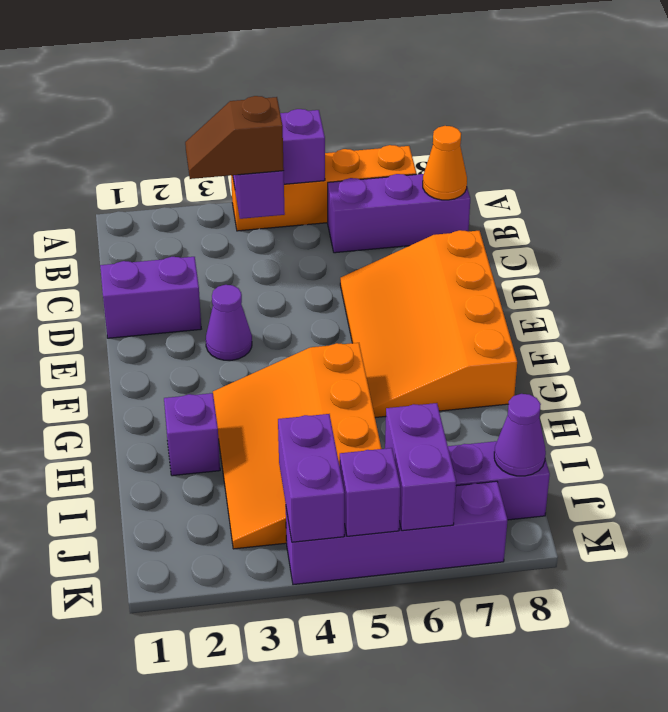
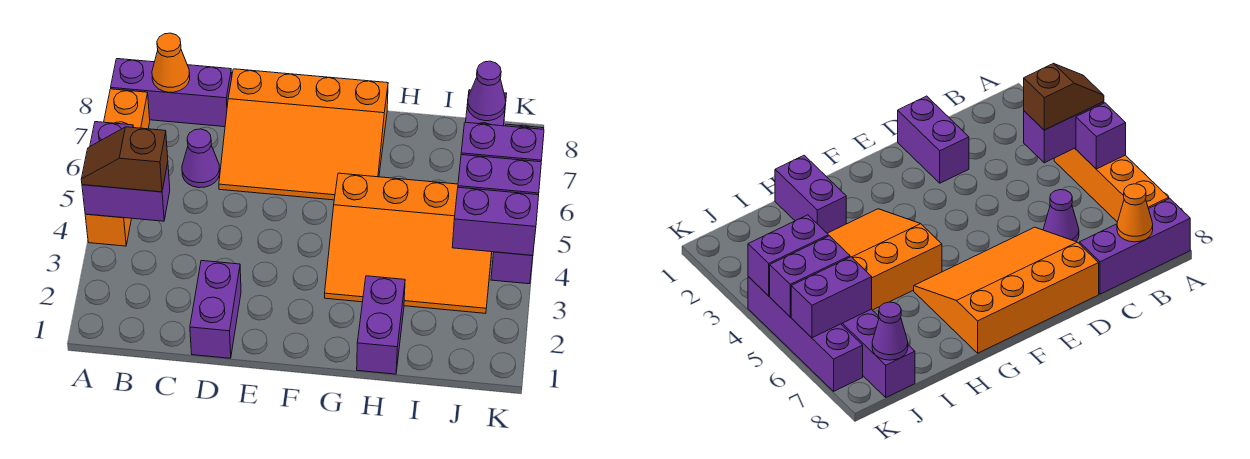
brown slope B3:B4 level 3 top 4 -> brown slope A4:B4 level 3 top B
purple brick B6:B8 level 1 -> purple brick A8:C8 level 1
purple cone E3 level 1 -> purple cone C6 level 1
purple brick H2 level 1 -> purple brick H1:H2 level 1
purple brick K5 level 2 -> purple brick J5:K5 level 2

